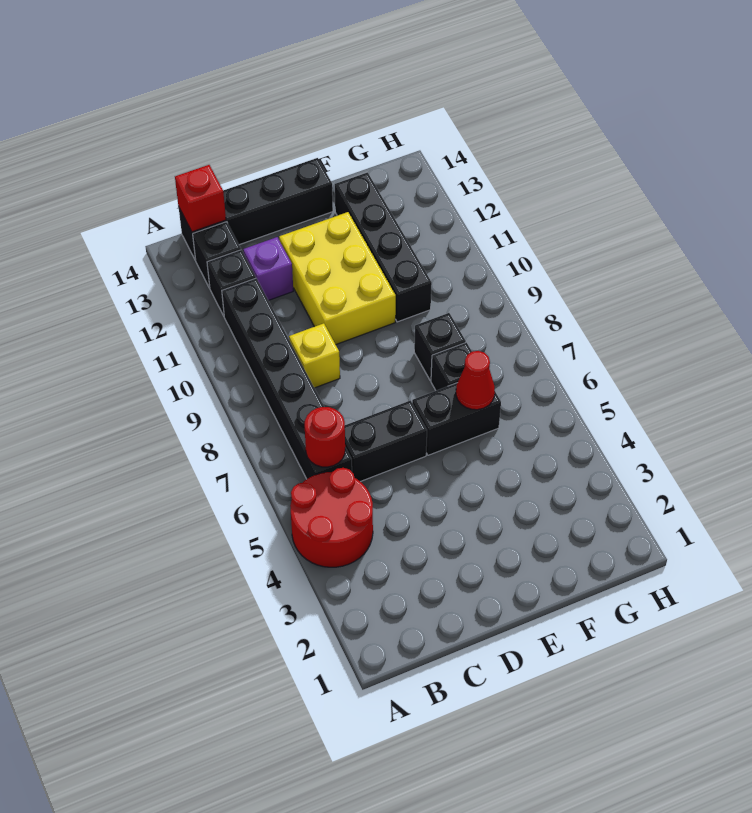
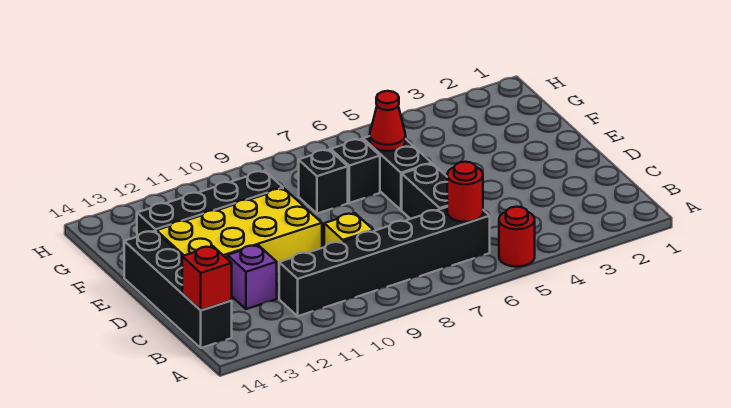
red round brick A4:B5 level 1 -> red round brick A5 level 1
black brick B12 level 1 -> none
black brick B13 level 1 -> none
yellow brick D10:E12 level 1 -> yellow brick D10:E13 level 1

